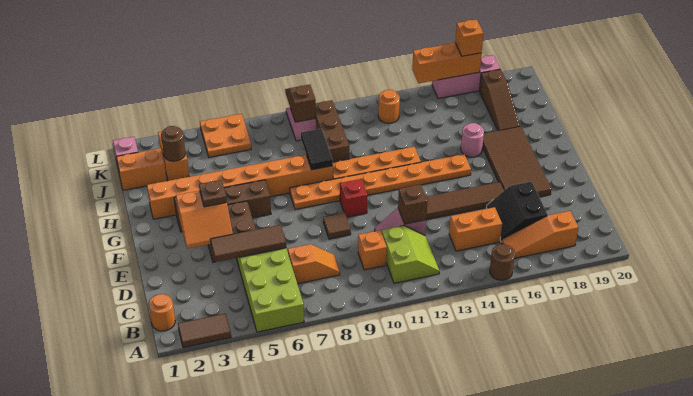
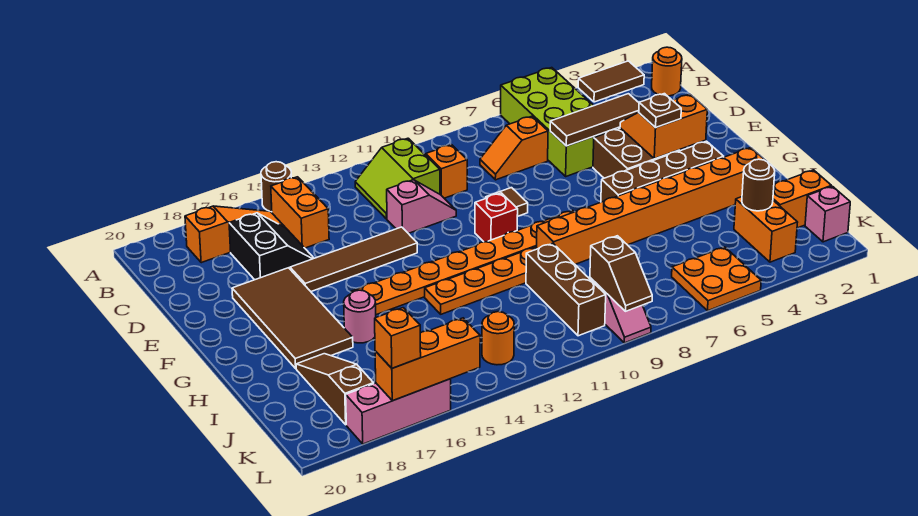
orange brick C14:C15 level 1 -> orange brick B15:C15 level 1
brown brick D12 level 2 -> none
black tile H9:I9 level 2 -> none

